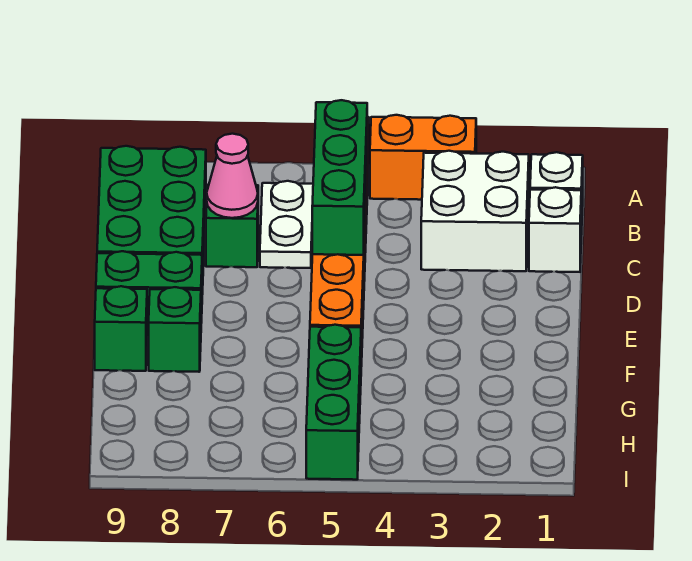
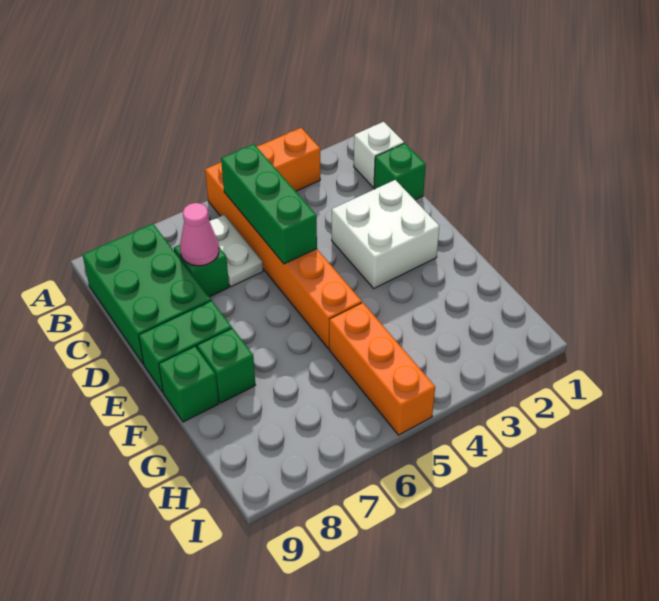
white brick B2:C3 level 1 -> white brick D2:E3 level 1
white brick C1 level 1 -> green brick C1 level 1
green brick G5:I5 level 1 -> orange brick G5:I5 level 1

